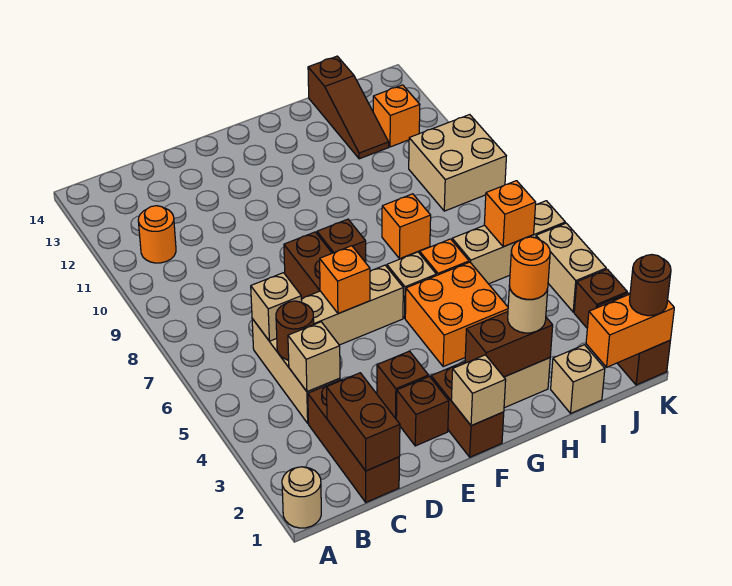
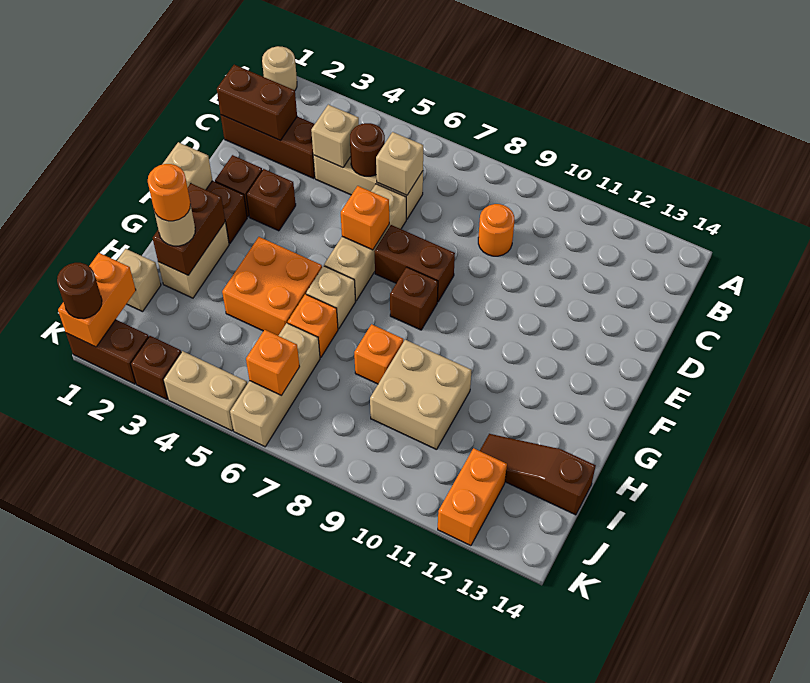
orange round brick B11 level 1 -> orange round brick C9 level 1
tan brick J9:K10 level 1 -> tan brick H9:I10 level 1
orange brick J12 level 1 -> orange brick J12:K12 level 1

